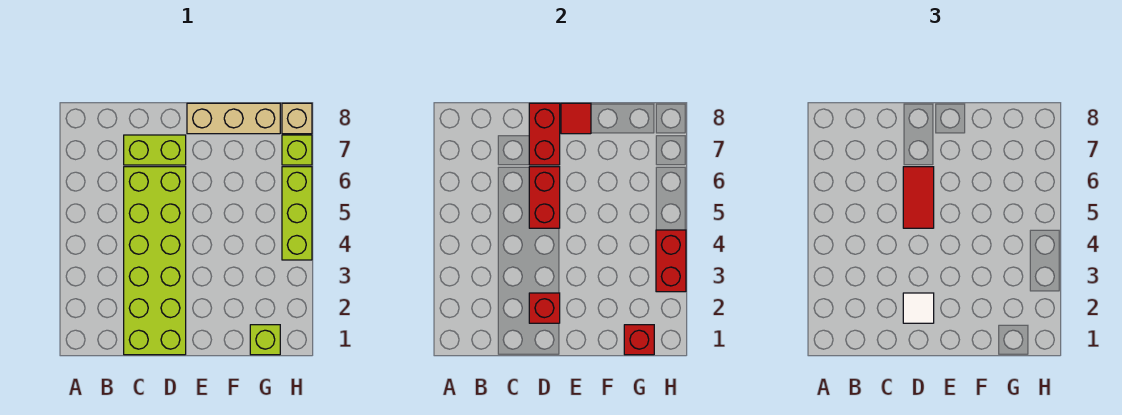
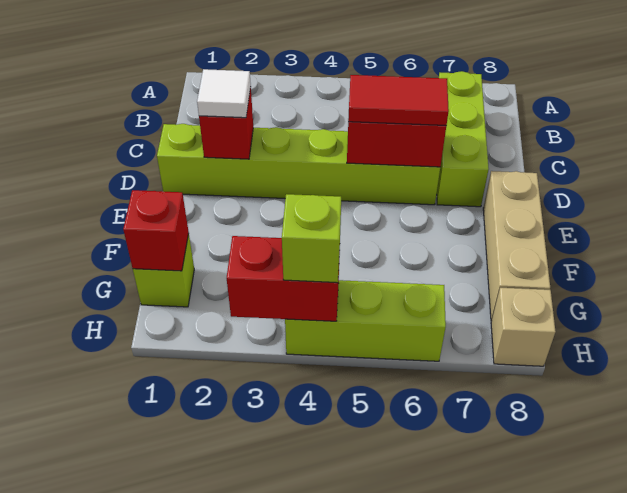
lime brick C1:D6 level 1 -> lime brick D1:D6 level 1
lime brick C7:D7 level 1 -> lime brick B7:D7 level 1
red brick D7:D8 level 2 -> none
red tile E8 level 2 -> none
lime brick H7 level 1 -> lime brick H4 level 3

